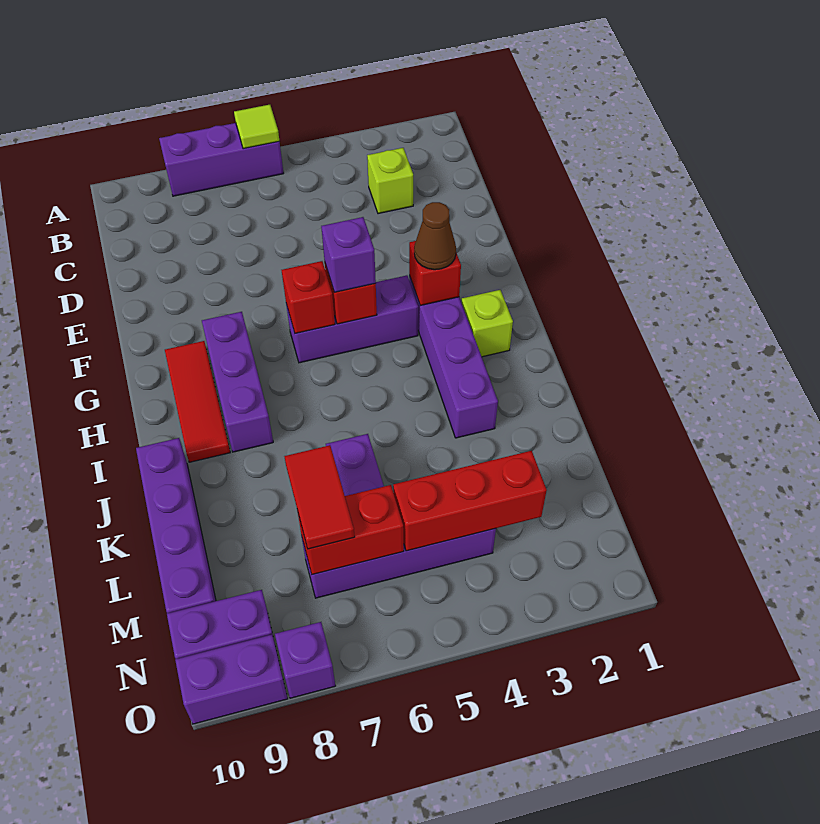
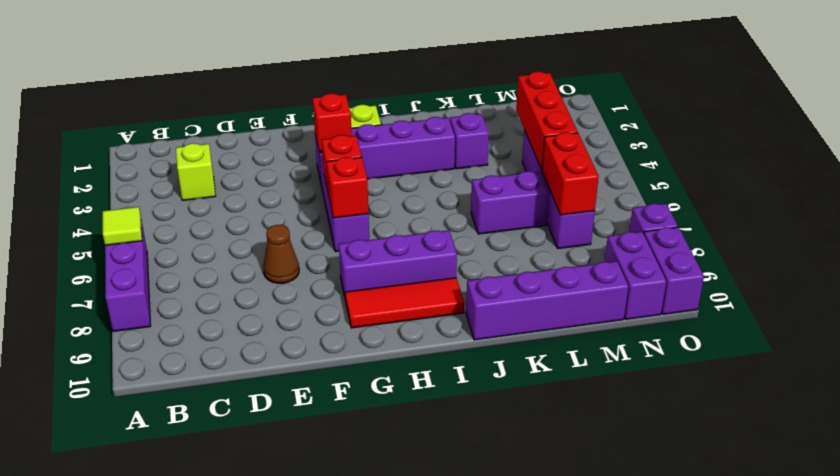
brown cone G3 level 3 -> brown cone E7 level 1
purple brick G5 level 3 -> purple brick K3 level 1
red tile L7:M7 level 3 -> none

